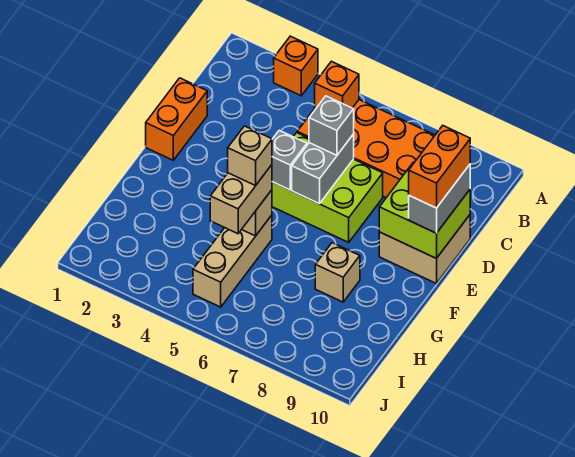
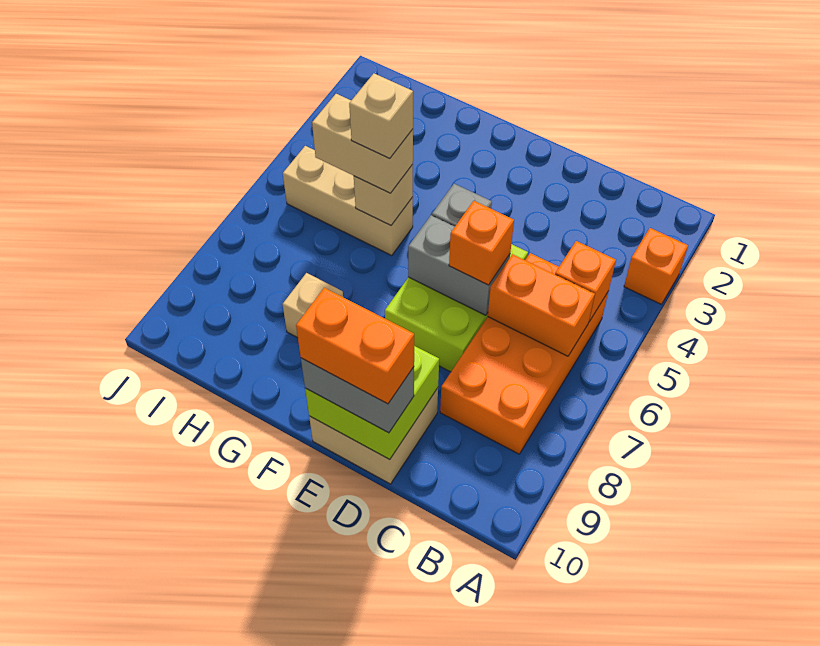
orange brick D1:E1 level 1 -> orange brick B6:C6 level 2
grey brick D6 level 3 -> orange brick D6 level 3

